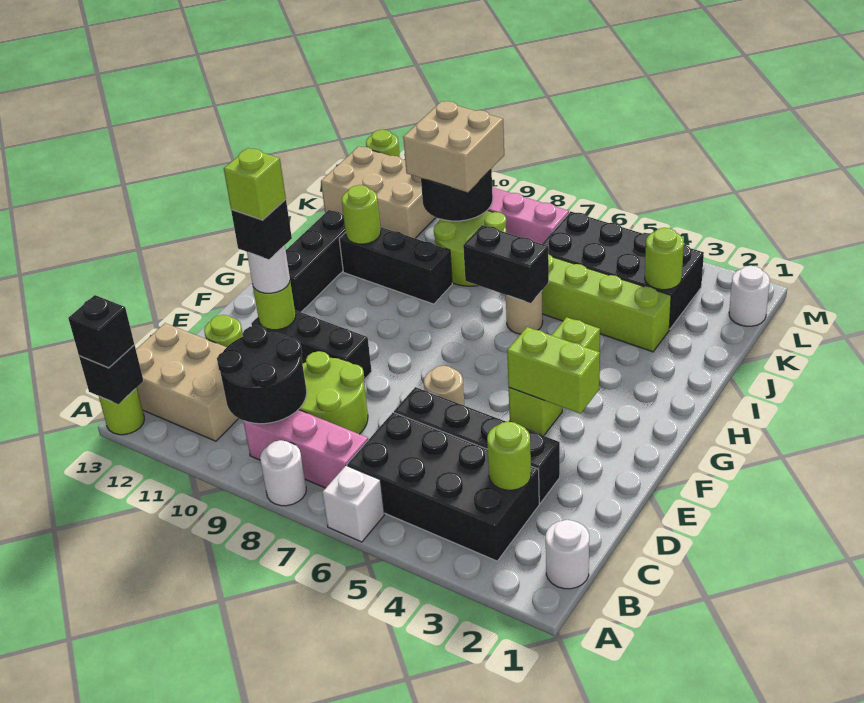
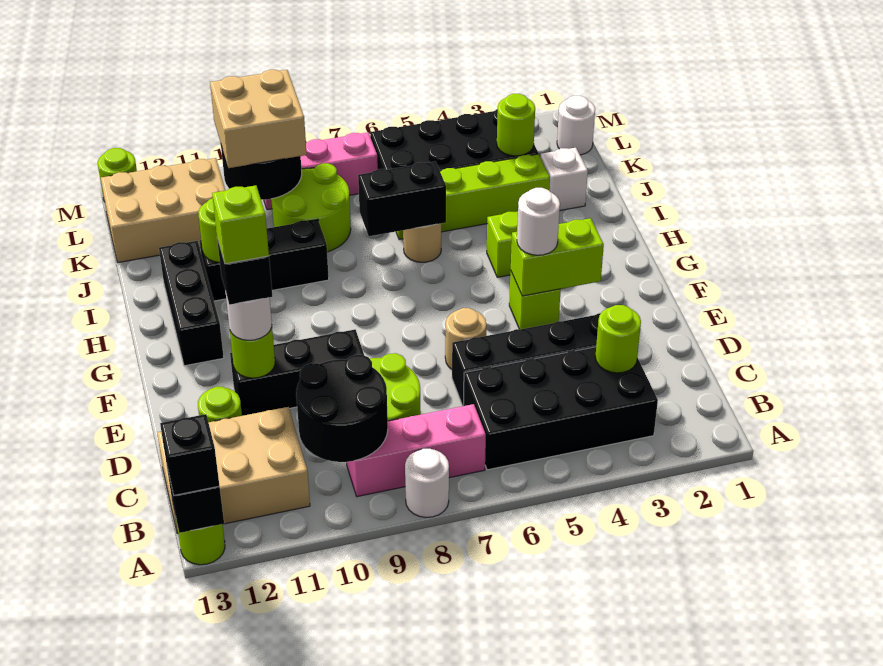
white brick A6 level 1 -> white brick J2 level 1
white round brick B1 level 1 -> white round brick F4 level 3

